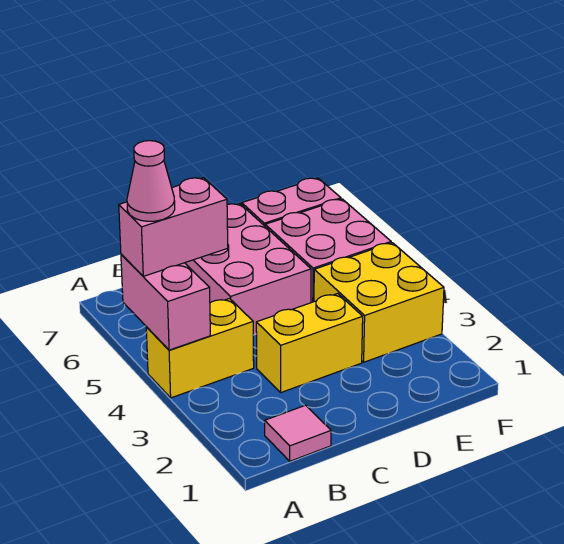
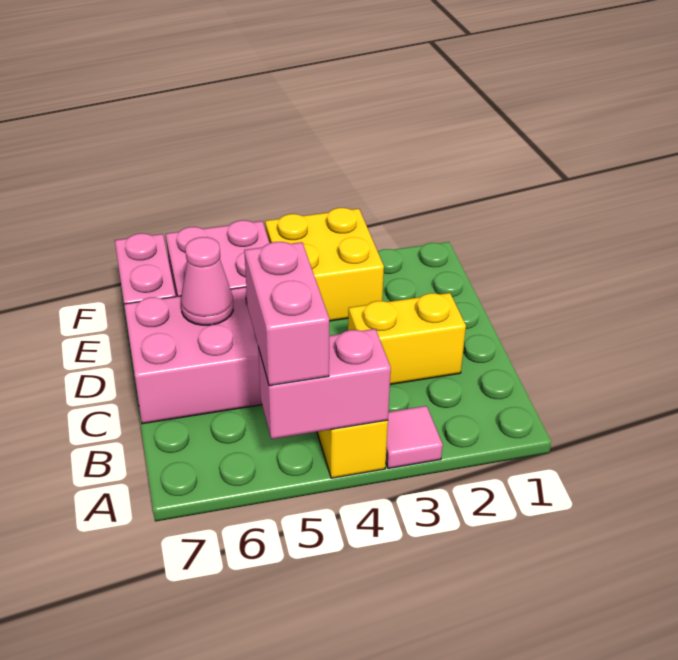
pink cone A5 level 4 -> pink cone D6 level 2
pink tile B1 level 1 -> pink tile A3 level 1
yellow brick C3:D3 level 1 -> yellow brick C2:C3 level 1

